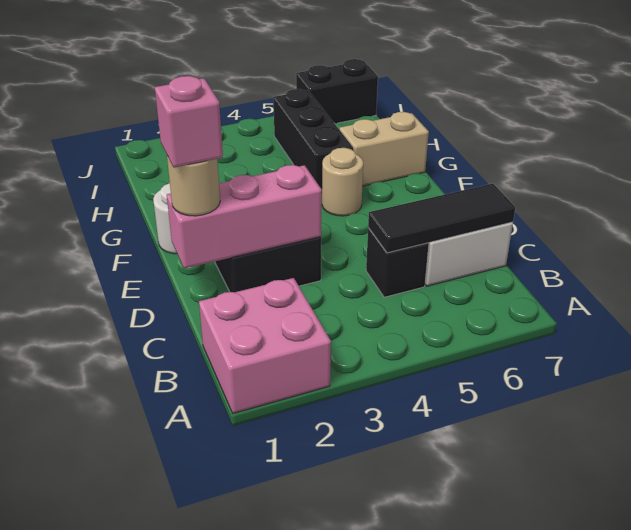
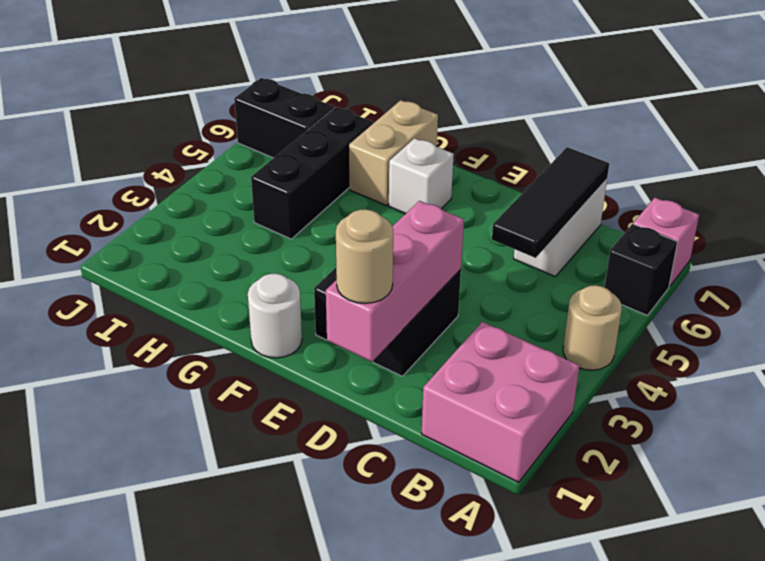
black brick C5 level 1 -> black brick A6 level 1
pink brick D1 level 4 -> pink brick A7 level 1
tan round brick F5 level 1 -> tan round brick A4 level 1
none -> white brick F6 level 1
black brick G5:I5 level 1 -> black brick H4:H6 level 1
black brick J6:J7 level 1 -> black brick I6:J6 level 1

